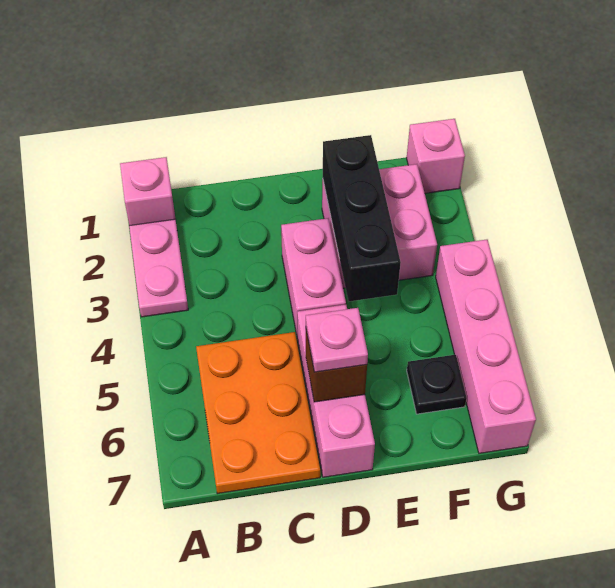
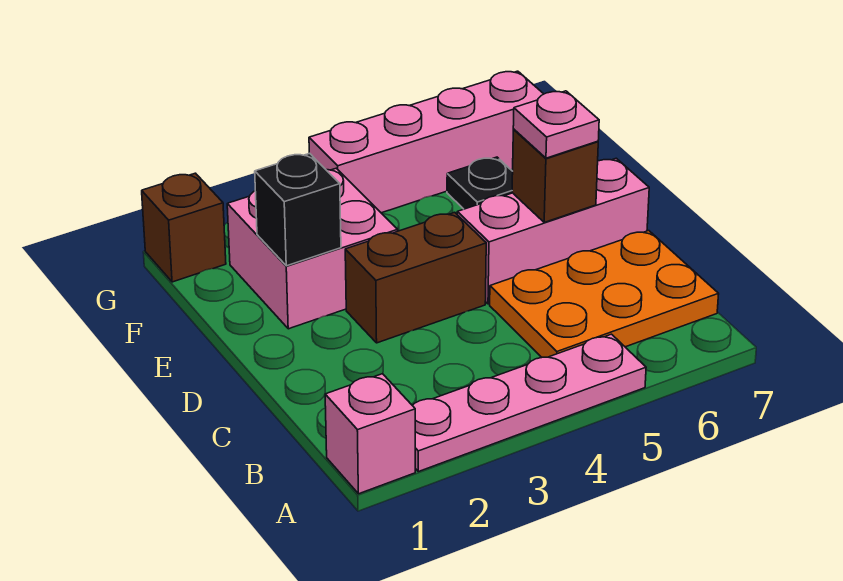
pink plate A2:A3 level 1 -> pink plate A2:A5 level 1
pink brick D3:D4 level 1 -> brown brick D3:D4 level 1
black brick E2:E4 level 2 -> black brick E2 level 2
pink brick G1 level 1 -> brown brick G1 level 1

